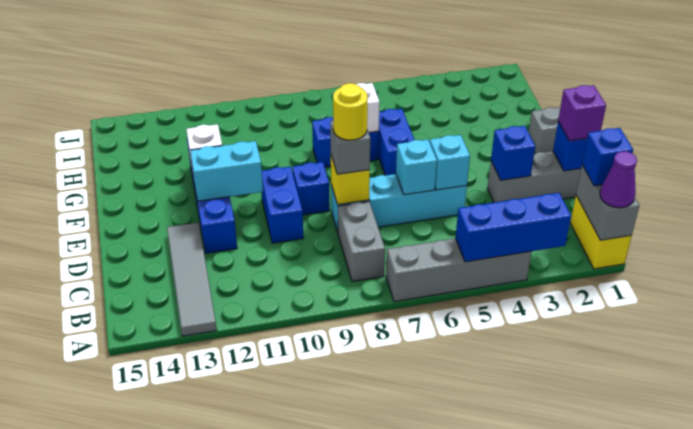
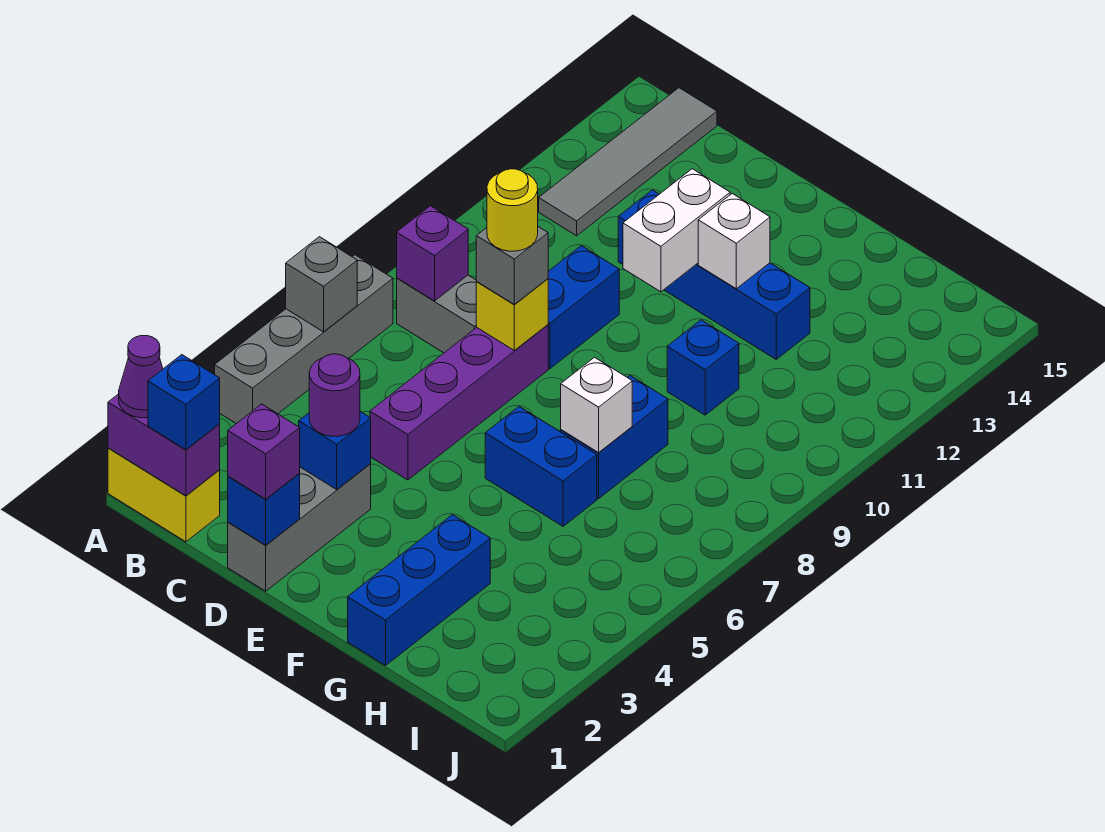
grey brick A1:B1 level 2 -> purple brick A1:B1 level 2
blue brick A3:A5 level 2 -> blue brick G1:G3 level 1
grey tile A13:D13 level 1 -> grey tile B12:B15 level 1
none -> purple brick B8 level 2
none -> purple round brick D3 level 3
cyan brick D5:D8 level 1 -> purple brick D5:D8 level 1
cyan brick D5 level 2 -> none
cyan brick D6 level 2 -> none
blue brick D10:E10 level 1 -> blue brick D9:D10 level 1
blue brick E9 level 1 -> blue brick G10 level 1
cyan brick E11:E12 level 2 -> white brick E11:E12 level 2
grey brick F1 level 1 -> grey brick A6 level 2

